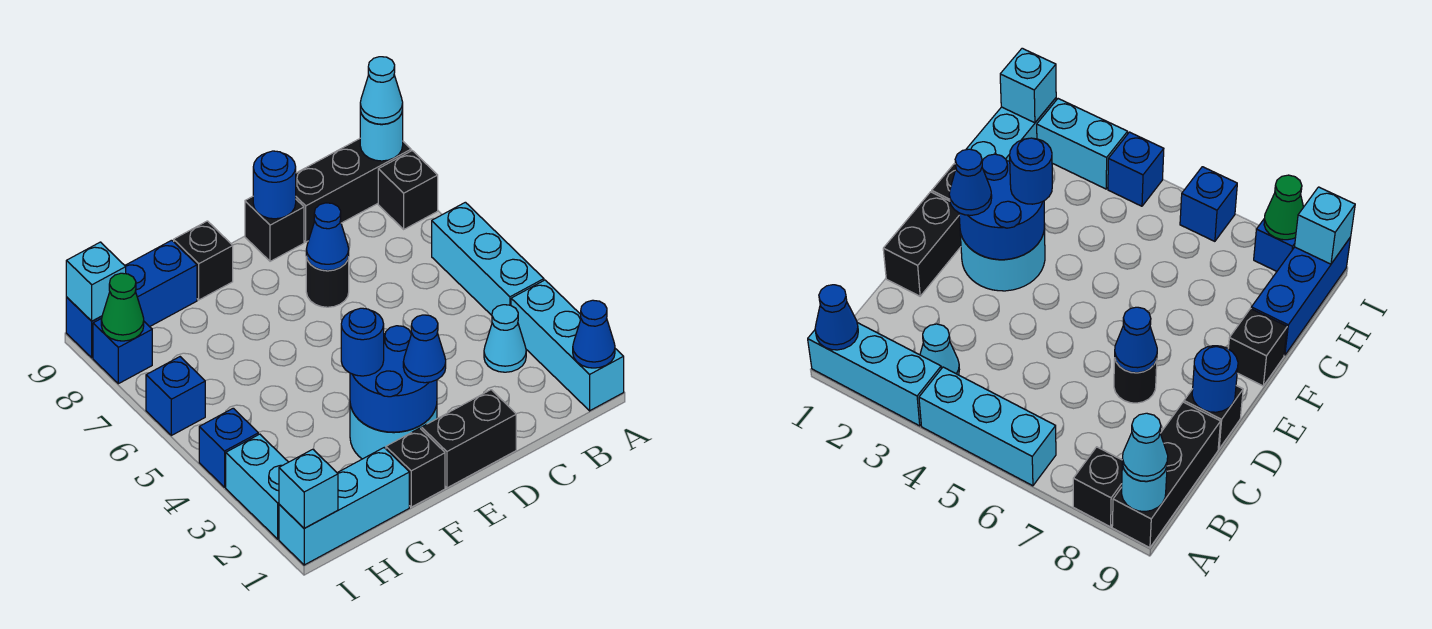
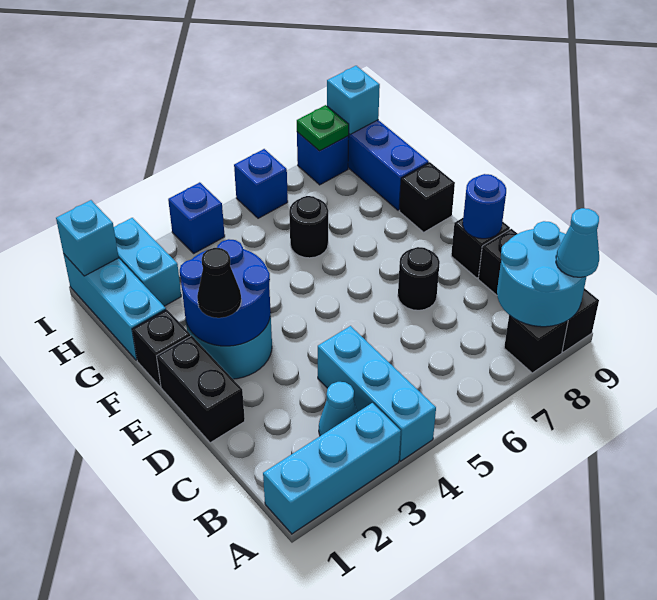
blue cone A1 level 2 -> none
cyan brick A4:A6 level 1 -> cyan brick A4:C4 level 1
cyan round brick A9 level 2 -> cyan round brick A8:B9 level 2
blue cone D7 level 2 -> none
blue cone E2 level 3 -> black cone E2 level 3
blue round brick F3 level 3 -> none
none -> black round brick G6 level 1
cyan brick I2:I3 level 1 -> cyan brick H2:I2 level 1
green cone I8 level 2 -> green plate I8 level 2

